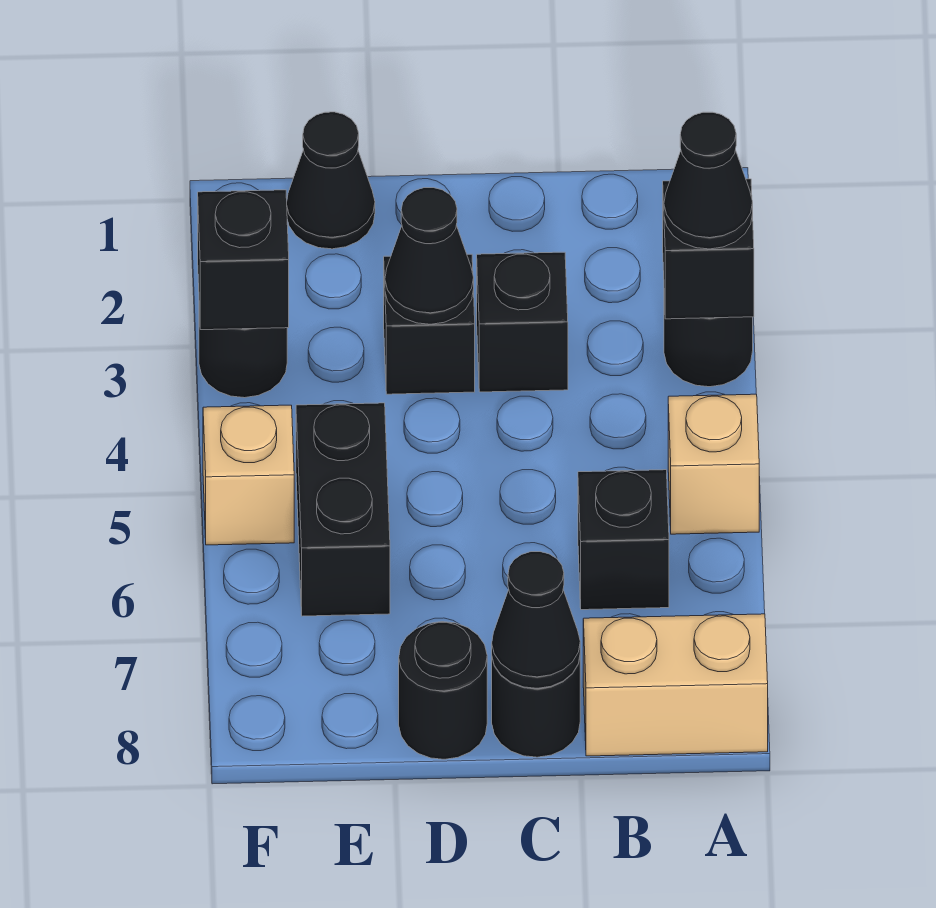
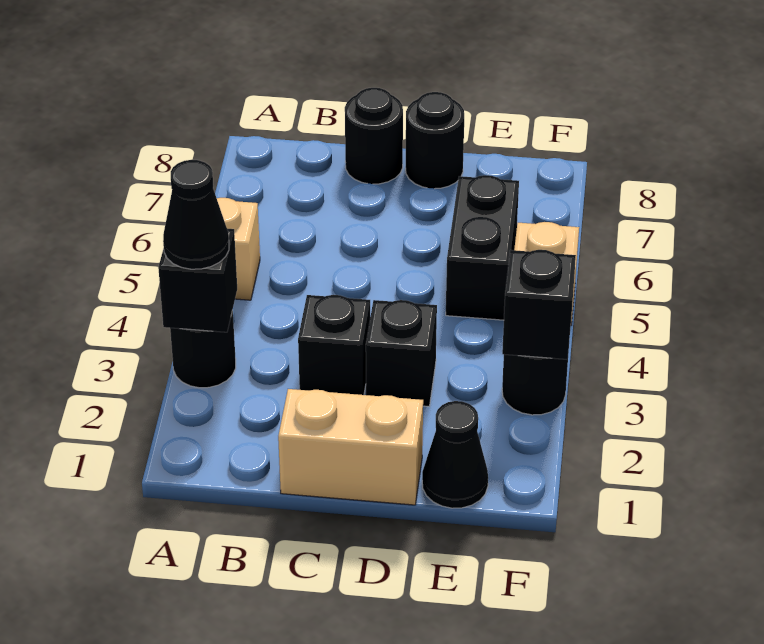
tan brick A8:B8 level 1 -> tan brick C1:D1 level 1
black brick B6 level 1 -> none
black cone C8 level 2 -> none
black cone D3 level 2 -> none

